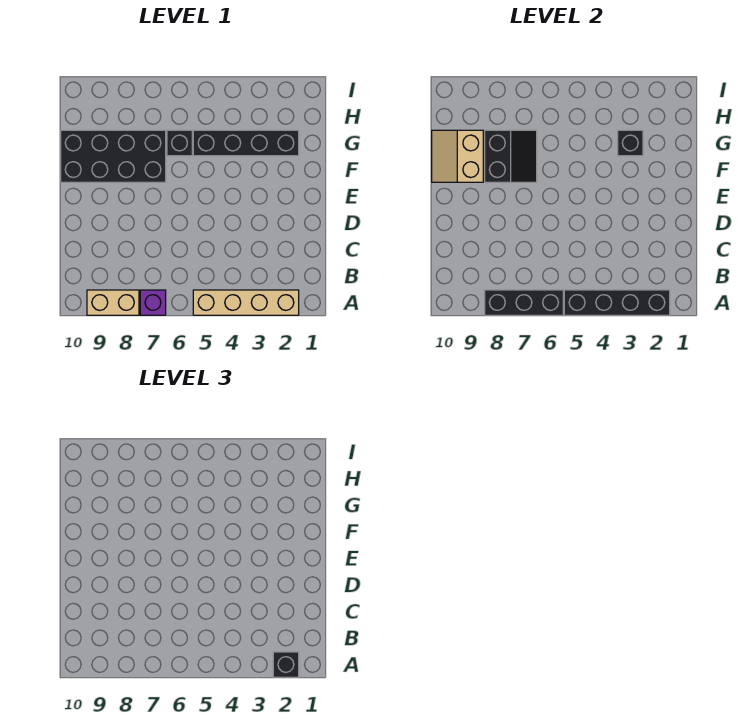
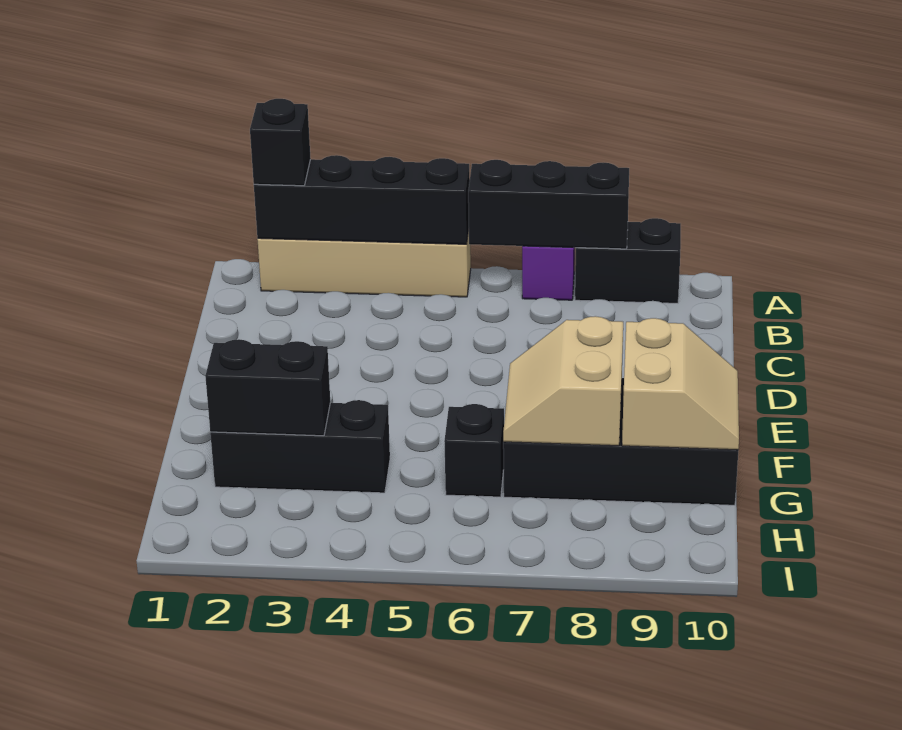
tan brick A8:A9 level 1 -> black brick A8:A9 level 1
black slope F7:G8 level 2 top 8 -> tan slope F7:G8 level 2 top 8
black brick G2:G5 level 1 -> black brick G2:G4 level 1
black brick G3 level 2 -> black brick G2:G3 level 2

